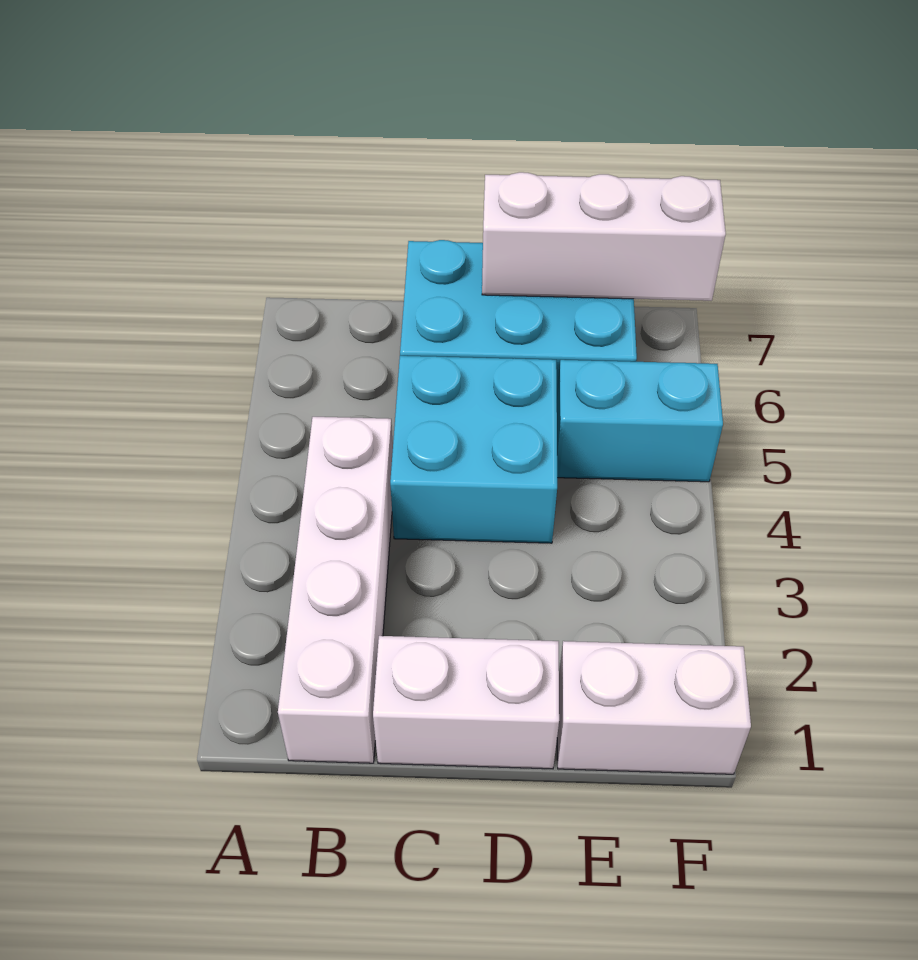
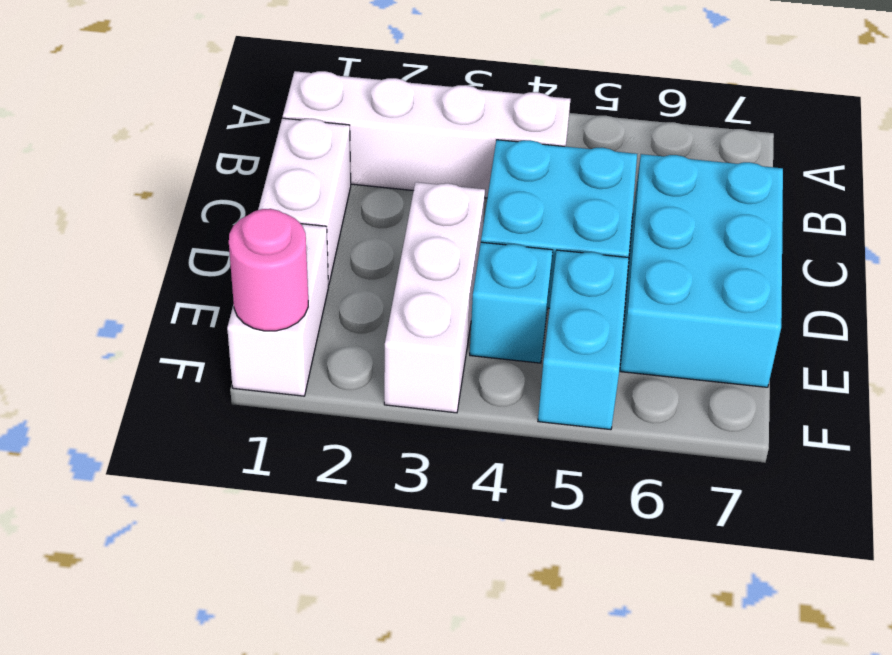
white brick D7:F7 level 2 -> white brick D3:F3 level 1
none -> cyan brick E4 level 1
none -> pink round brick F1 level 2

